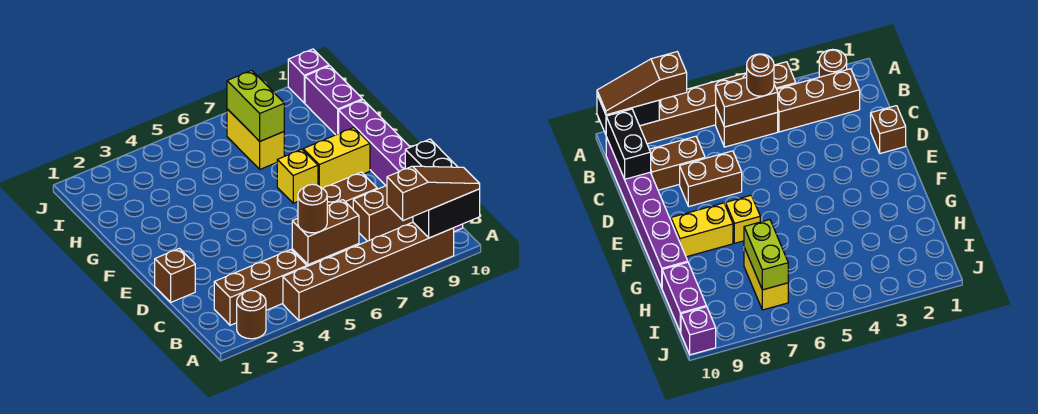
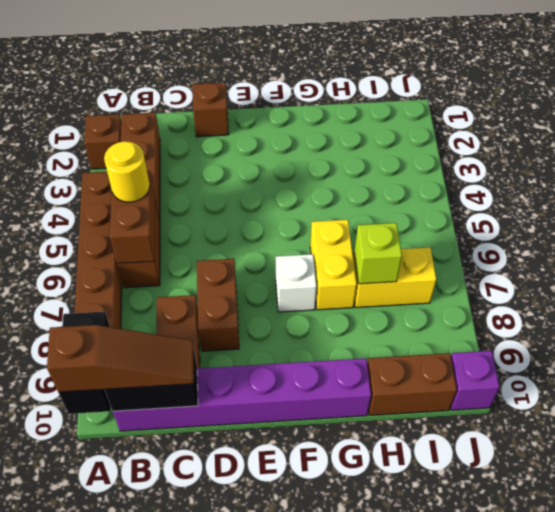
brown round brick A2 level 1 -> brown brick A2 level 1
brown slope A8:A10 level 3 top 8 -> brown slope A10:C10 level 3 top A
brown round brick B5 level 3 -> yellow round brick B5 level 3
yellow brick F7 level 1 -> white brick F7 level 1
yellow brick F8:F9 level 1 -> yellow brick G6:G7 level 1
lime brick H7:I7 level 2 -> lime brick H7 level 2
purple brick H10:I10 level 1 -> brown brick H10:I10 level 1

